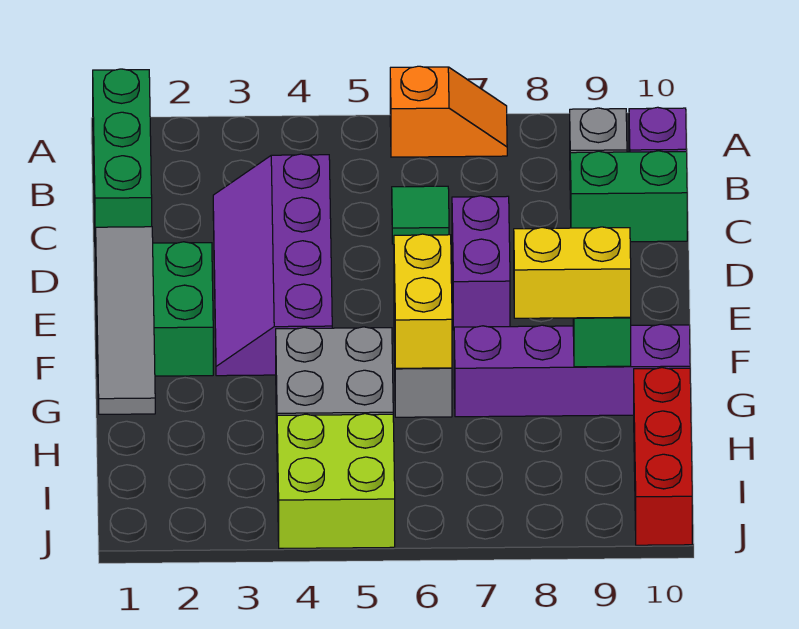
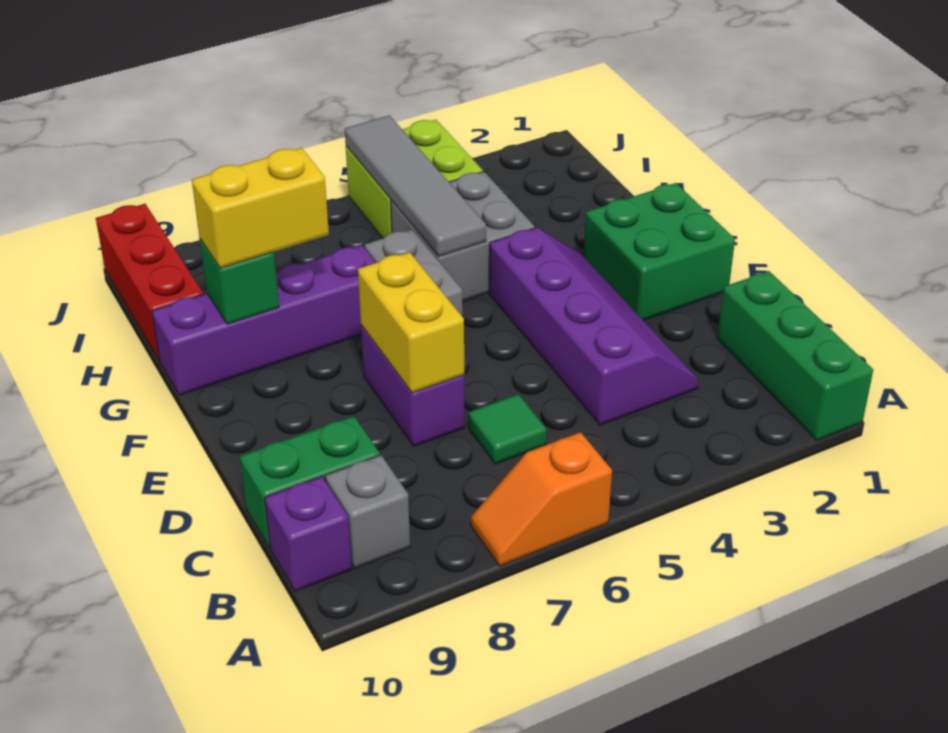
grey tile E1:H1 level 2 -> grey tile G5:J5 level 2
yellow brick F6:G6 level 2 -> yellow brick D7:E7 level 2

